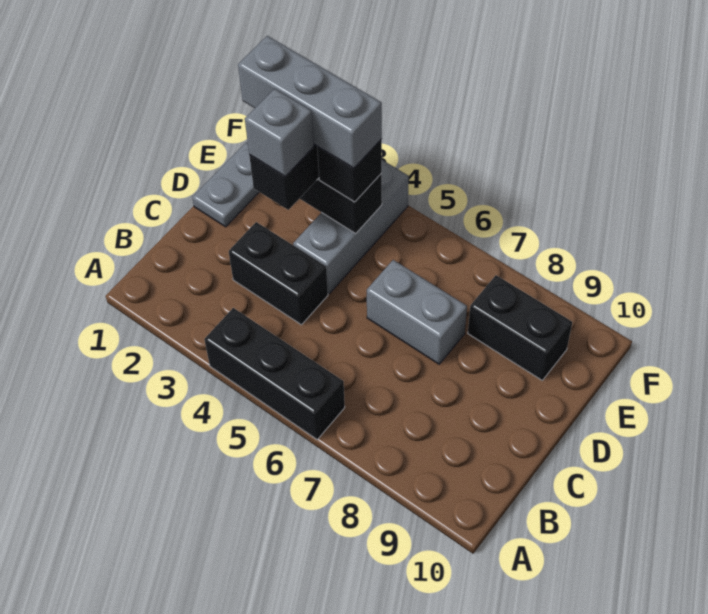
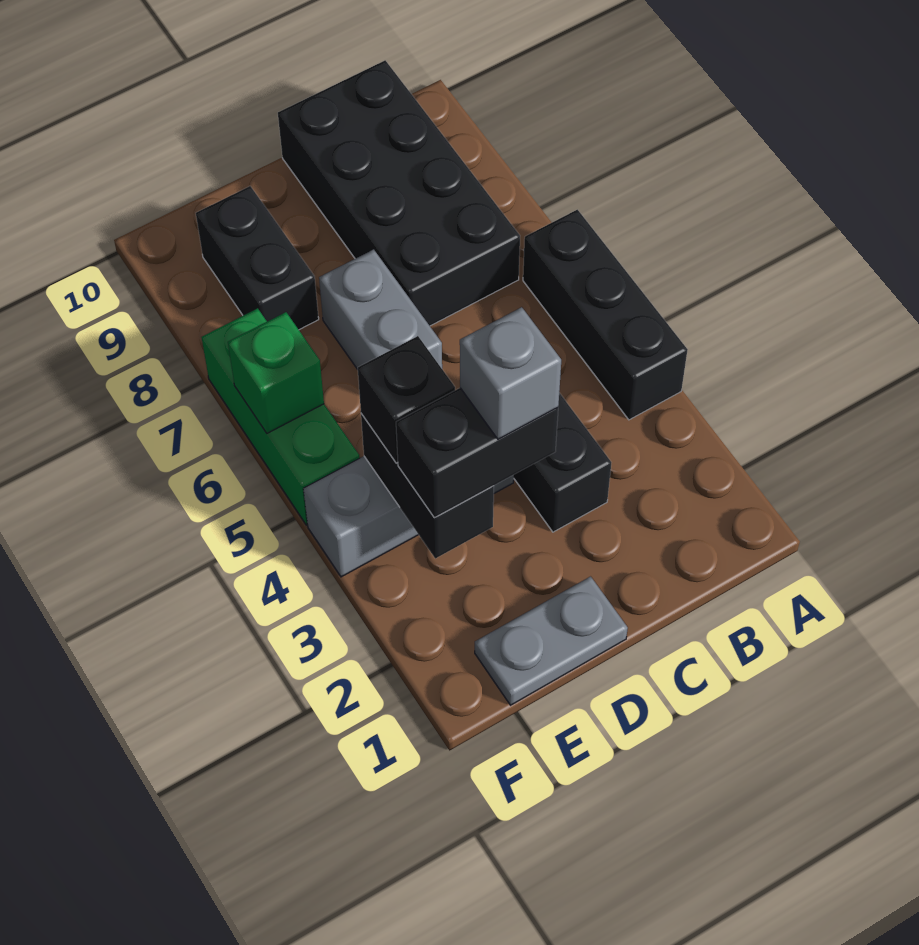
none -> black brick B7:C10 level 1
grey brick E2:E4 level 4 -> none
none -> green brick F5:F7 level 1
none -> green brick F6 level 2

